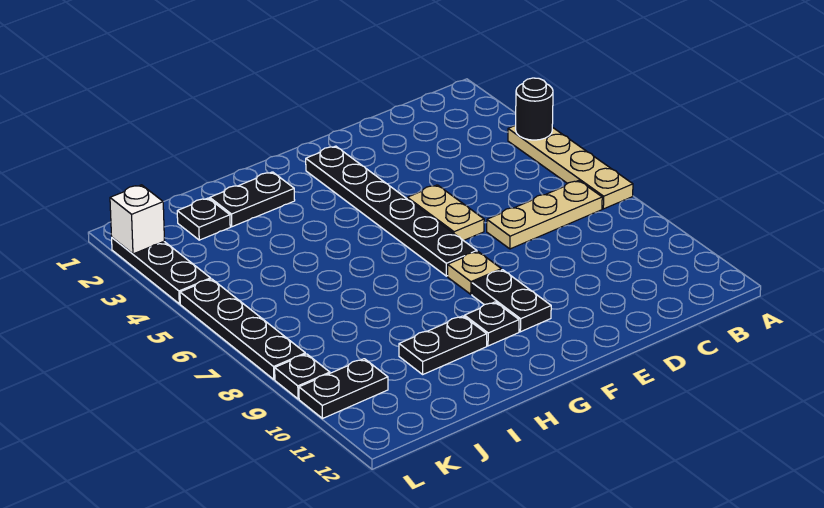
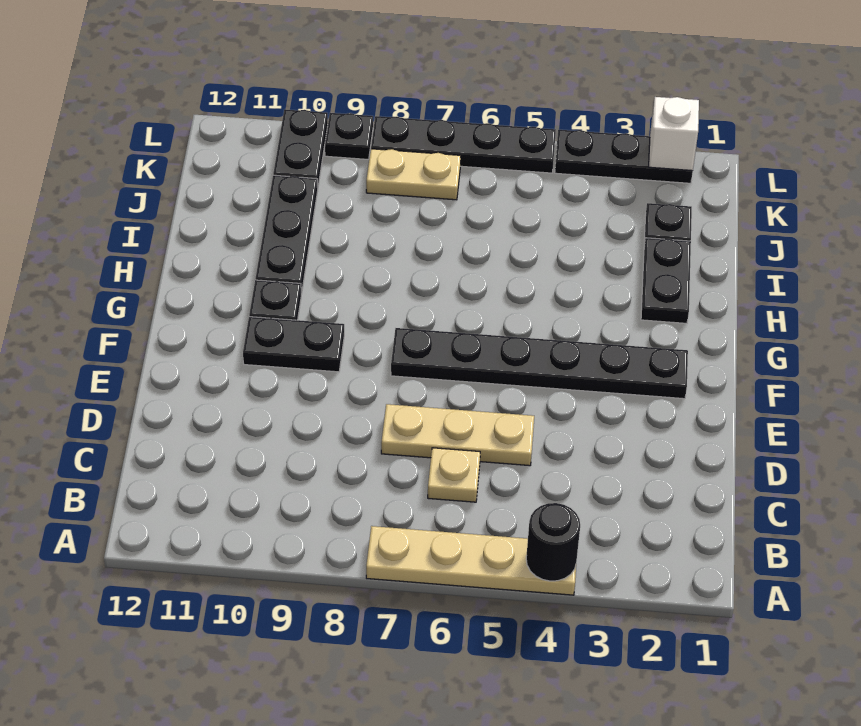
tan plate B7:D7 level 1 -> tan plate D5:D7 level 1
tan plate E5:E6 level 1 -> tan plate K7:K8 level 1
tan plate F8 level 1 -> tan plate C6 level 1
black plate H10:I10 level 1 -> black plate H10:J10 level 1

